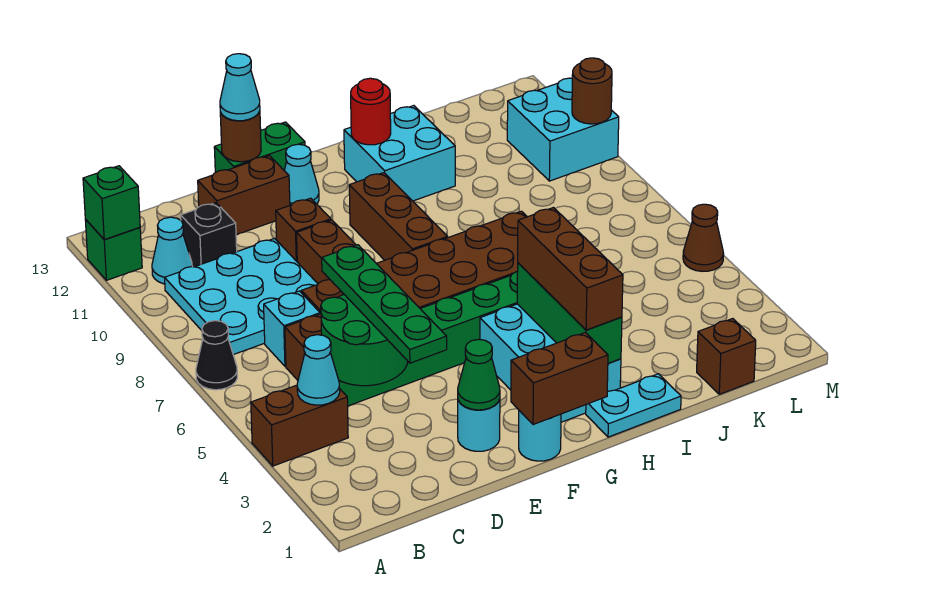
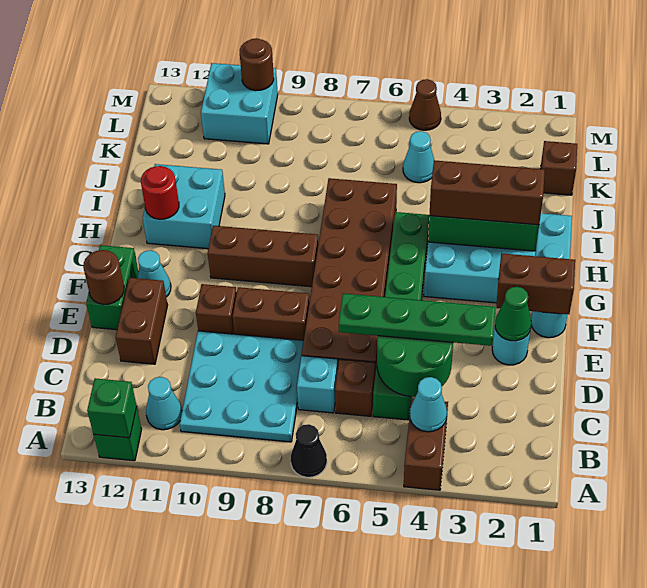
black brick C11 level 1 -> none
cyan cone E13 level 3 -> cyan cone K5 level 1
brown brick F1:G1 level 2 -> brown brick F1:F2 level 2

